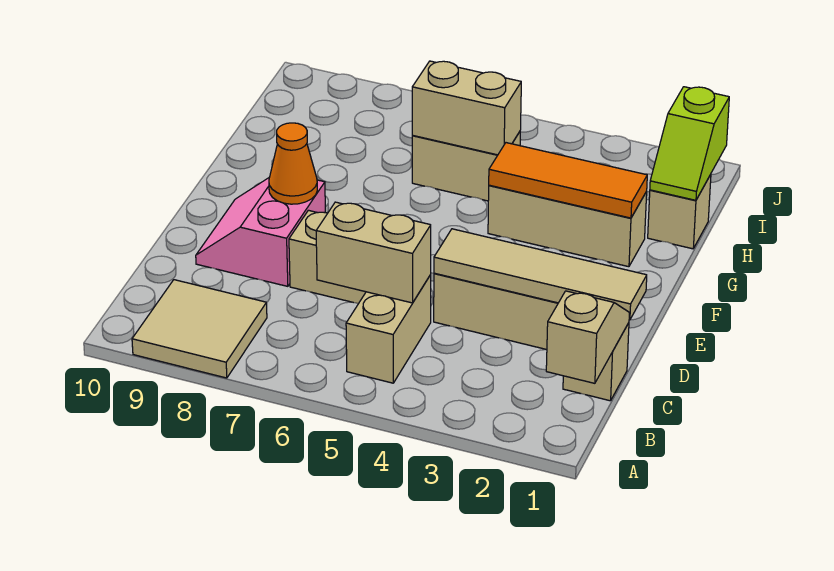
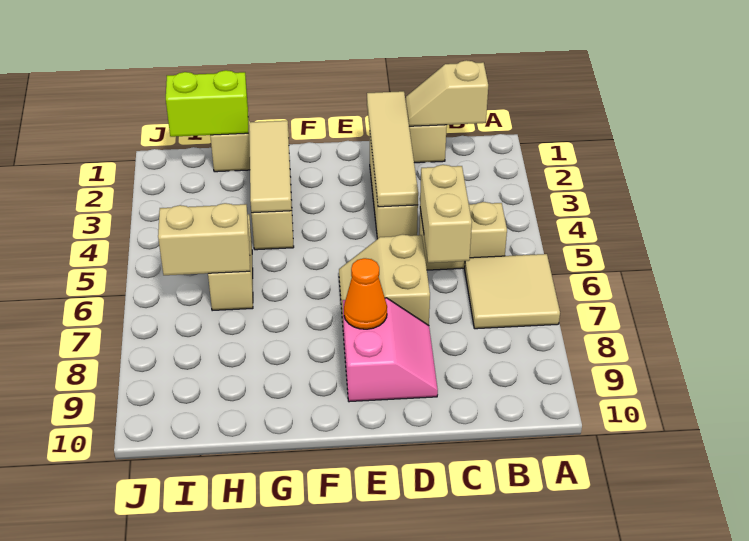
tan tile A8:B9 level 1 -> tan tile A6:B7 level 1
pink slope D8:E9 level 1 top 8 -> pink slope D8:E9 level 1 top E
orange tile G2:G4 level 2 -> tan tile G2:G4 level 2
lime slope H1:I1 level 2 top I -> lime brick H1:I1 level 2
tan brick H5:H6 level 2 -> tan brick H6:I6 level 2

